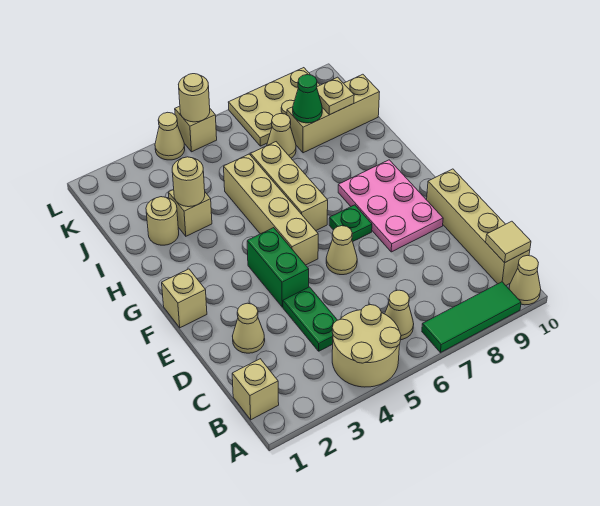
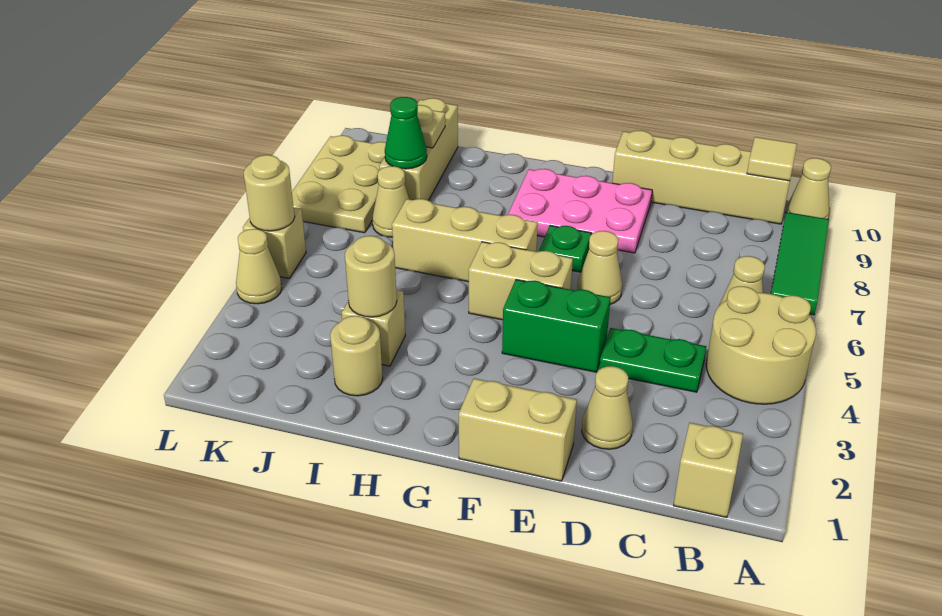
tan brick F1 level 1 -> tan brick E1:F1 level 1
tan brick F5:I5 level 1 -> tan brick F5:G5 level 1

